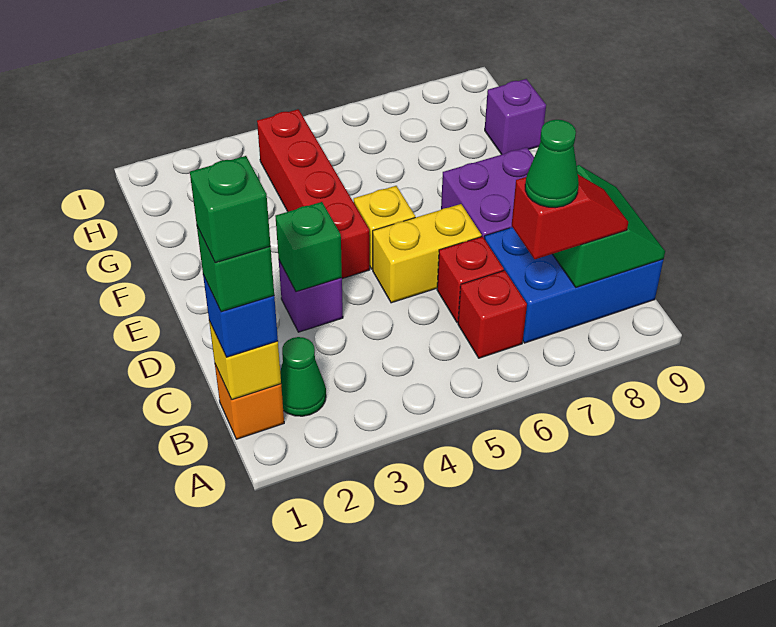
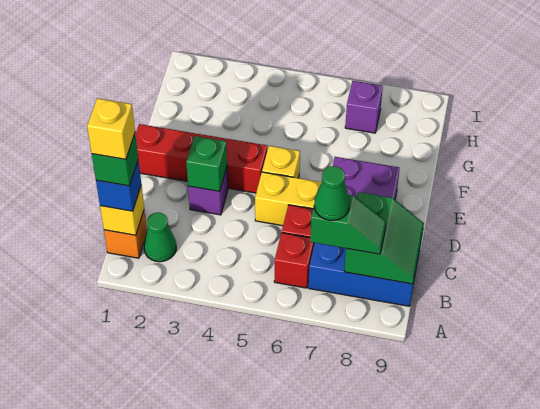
green brick B1 level 5 -> yellow brick B1 level 5
red slope B7:B8 level 3 top 7 -> green slope B7:B8 level 3 top 7
red brick E4:H4 level 1 -> red brick E1:E4 level 1
purple brick G9 level 1 -> purple brick H7 level 1

